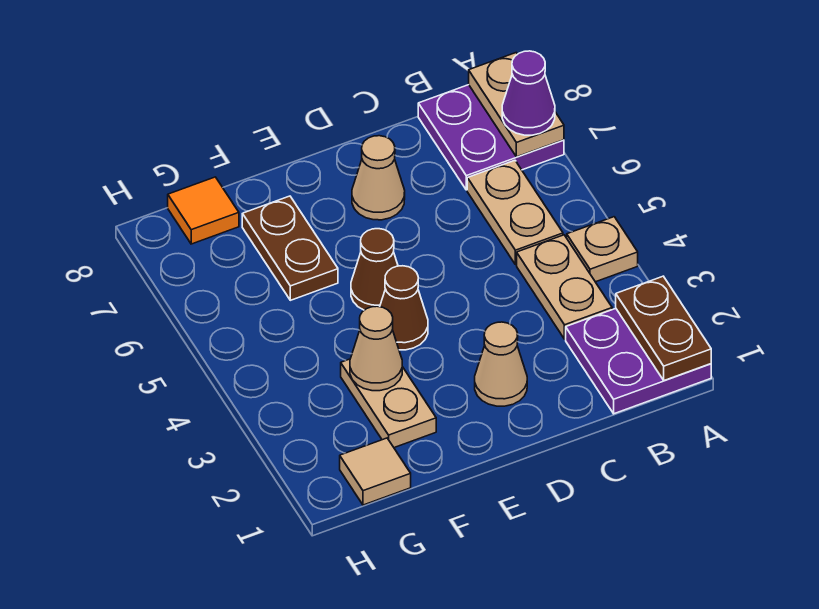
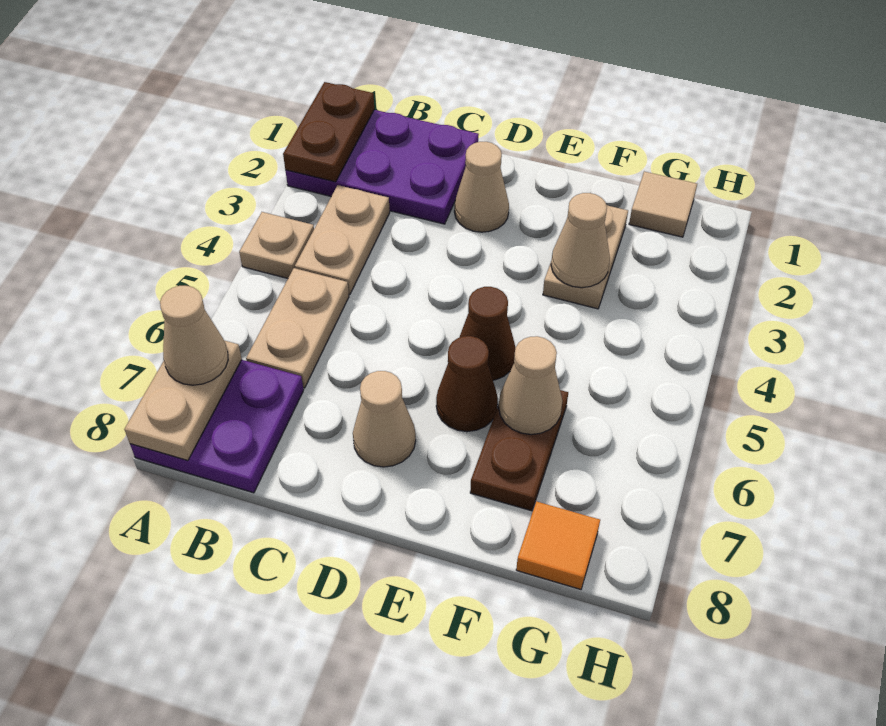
purple plate A1:B2 level 1 -> purple plate A1:C2 level 1
purple cone A7 level 3 -> tan cone A7 level 3
brown cone E4 level 1 -> brown cone E6 level 1
none -> tan cone F6 level 2

